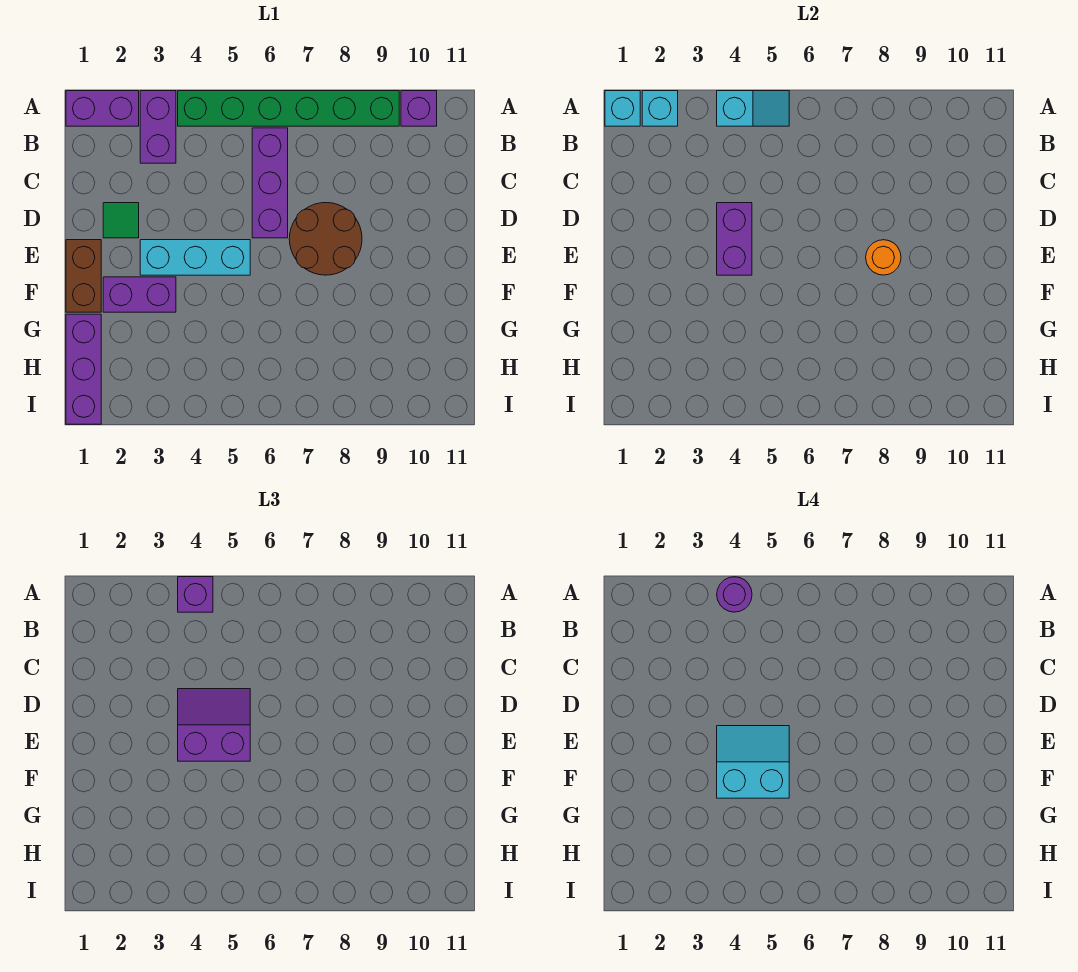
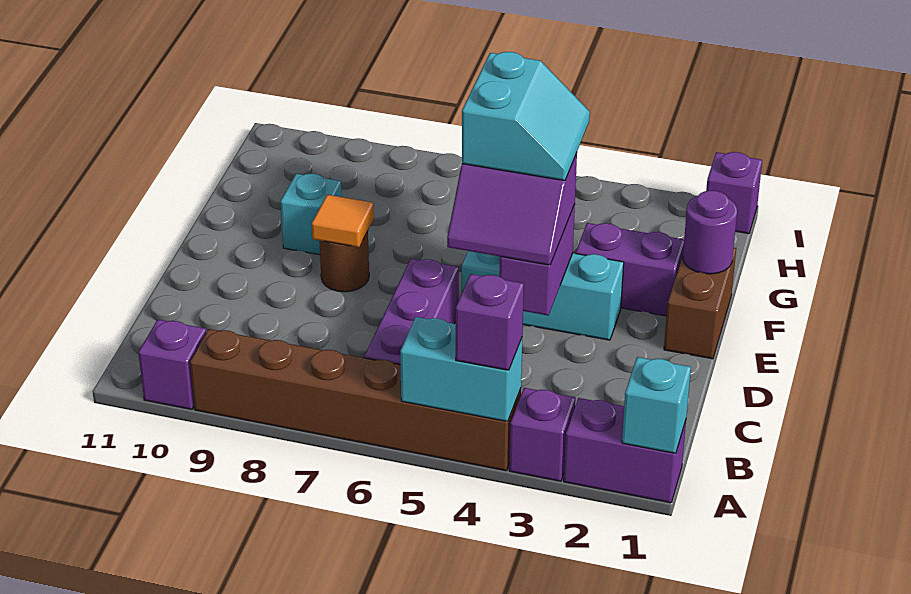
cyan brick A2 level 2 -> cyan brick F9 level 1
purple brick A3:B3 level 1 -> purple brick A3 level 1
green brick A4:A9 level 1 -> brown brick A4:A9 level 1
cyan slope A4:A5 level 2 top 4 -> cyan brick A4:A5 level 2
purple round brick A4 level 4 -> purple round brick F1 level 2
green tile D2 level 1 -> none
brown round brick D7:E8 level 1 -> brown round brick E8 level 1
cyan slope E4:F5 level 4 top F -> cyan slope E4:F5 level 4 top 5
orange round brick E8 level 2 -> orange tile E8 level 2
purple brick G1:I1 level 1 -> purple brick I1 level 1

